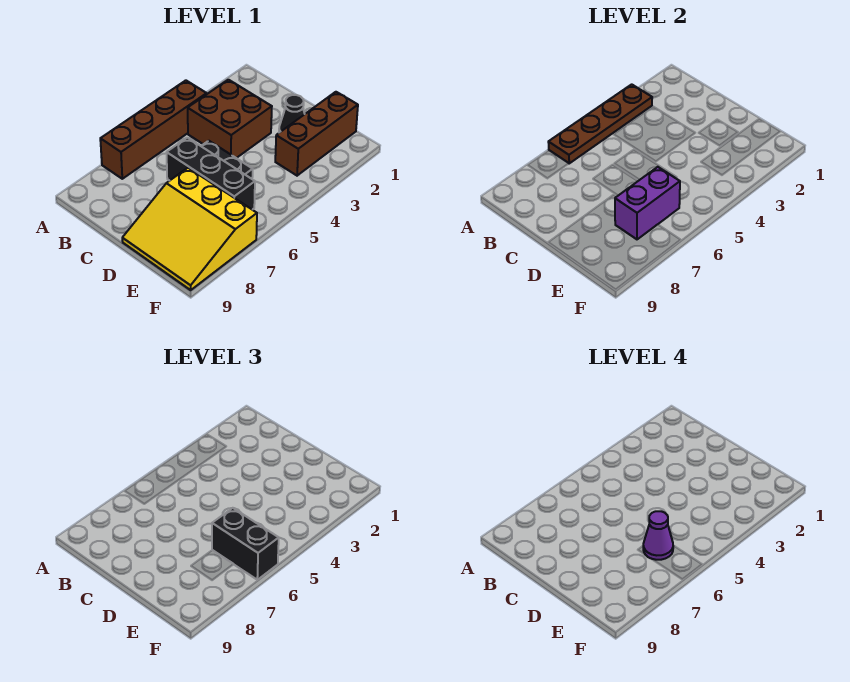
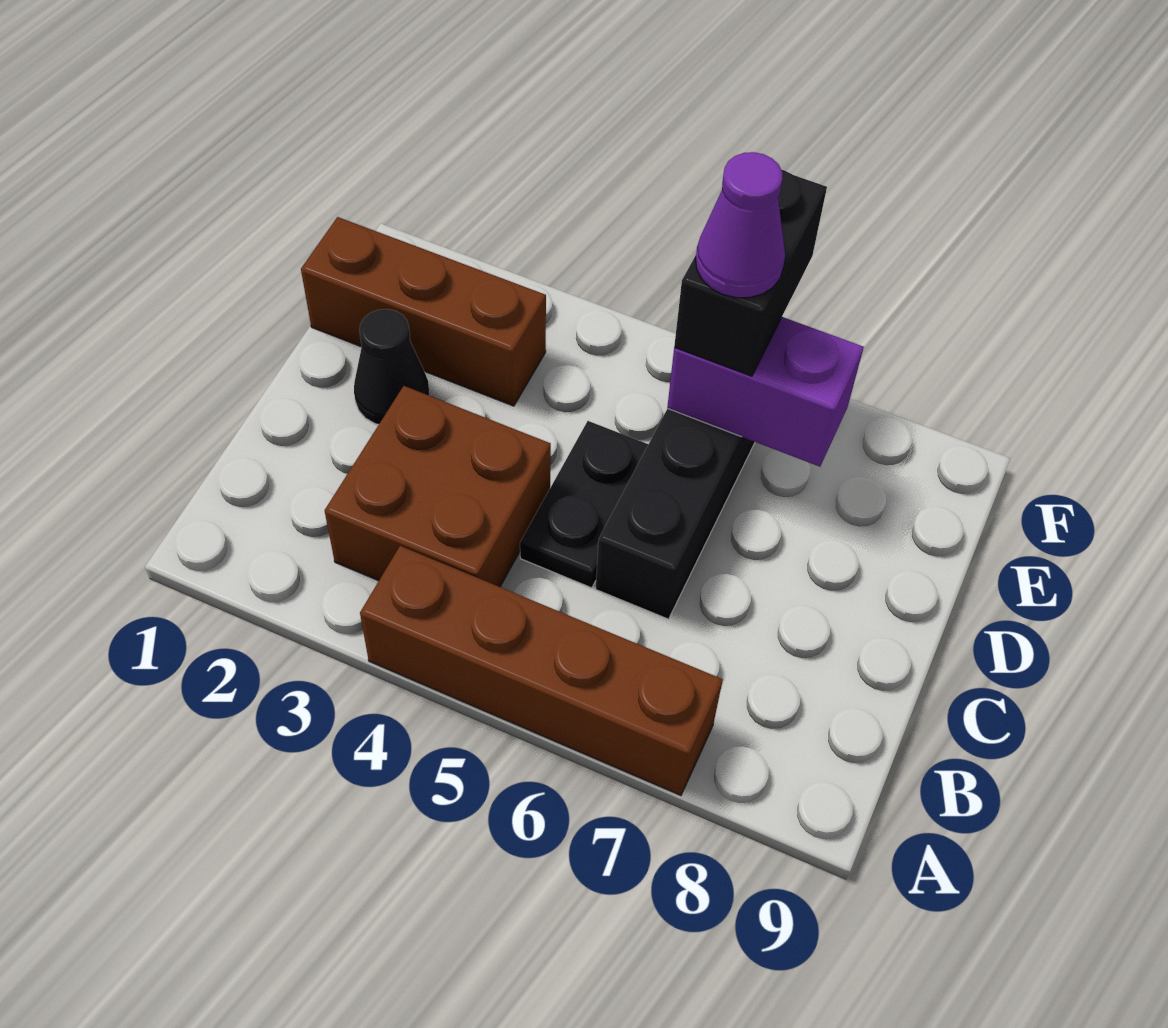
brown plate A3:A6 level 2 -> none
yellow slope D7:F9 level 1 top 7 -> none

